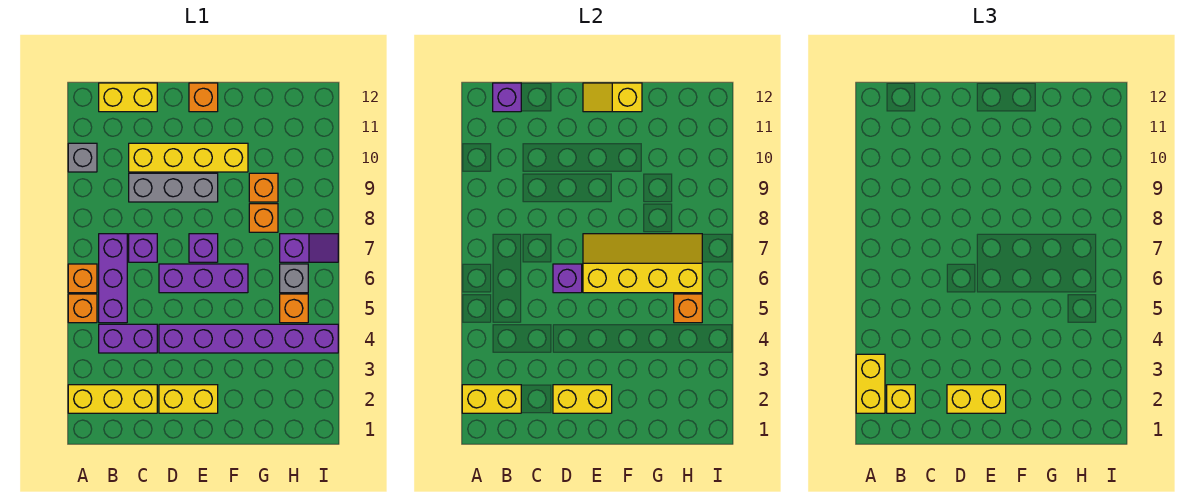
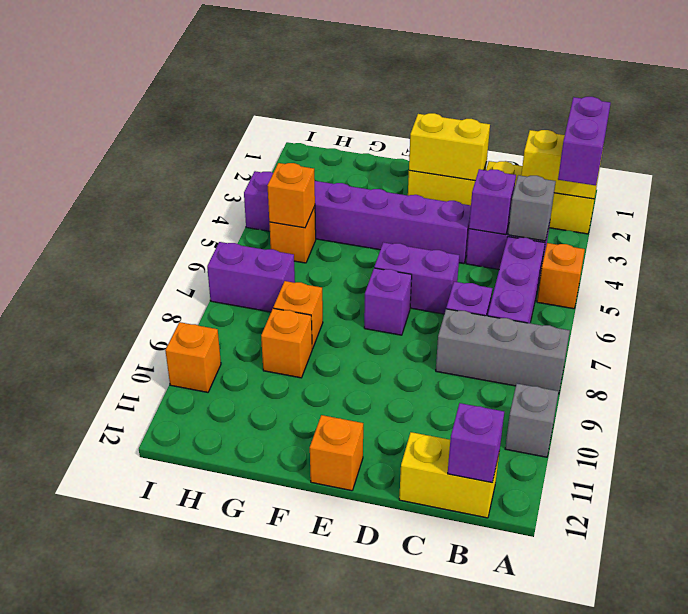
yellow brick A2:A3 level 3 -> purple brick A2:A3 level 3
orange brick A6 level 1 -> orange brick I10 level 1
yellow brick B2 level 3 -> none
grey brick C9:E9 level 1 -> grey brick A8:C8 level 1
yellow brick C10:F10 level 1 -> none
yellow brick D2:E2 level 3 -> none
purple brick D6:F6 level 1 -> purple brick D6:E6 level 1
purple brick D6 level 2 -> purple brick C4 level 2
yellow slope E6:H7 level 2 top 6 -> none
yellow slope E12:F12 level 2 top F -> none
grey brick H6 level 1 -> grey brick B4 level 2
purple slope H7:I7 level 1 top H -> purple brick H7:I7 level 1

